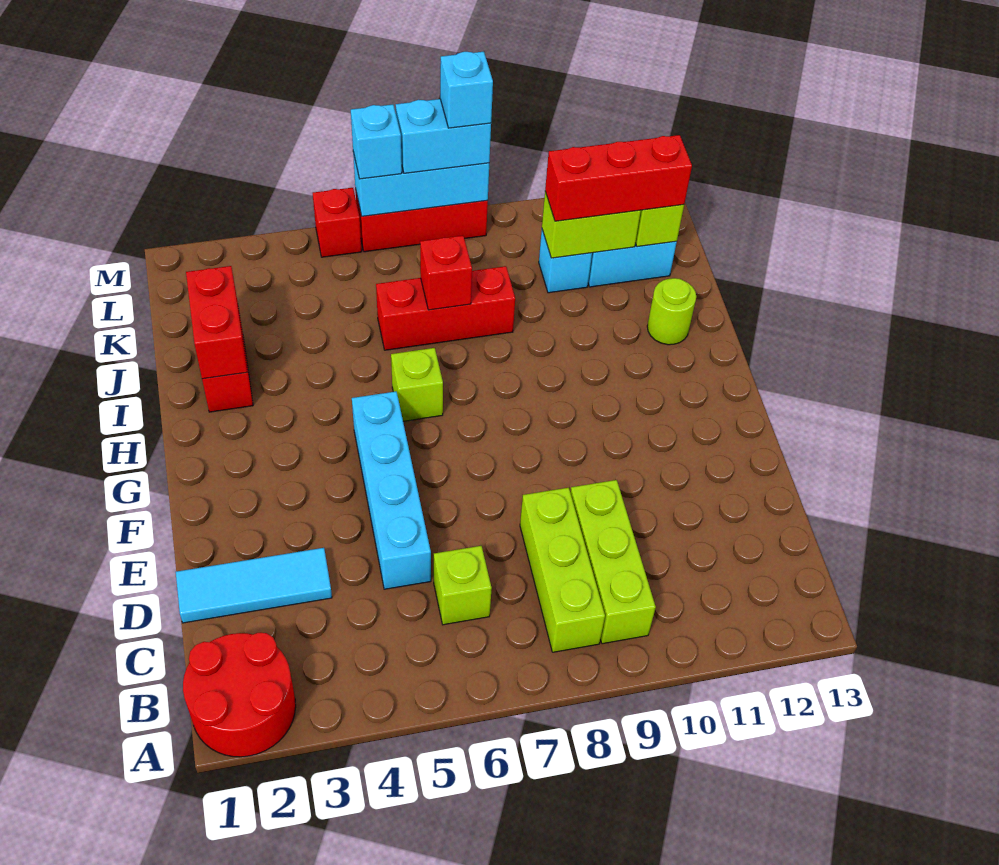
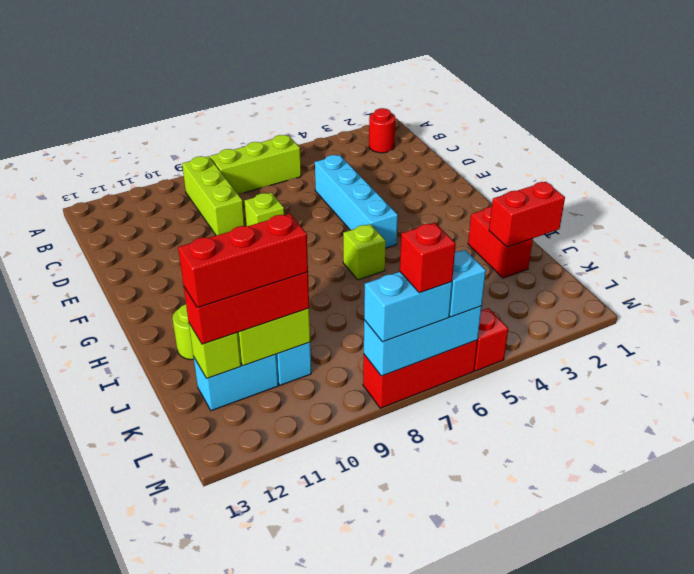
red round brick A1:B2 level 1 -> red round brick B2 level 1
lime brick B8:D8 level 1 -> lime brick B6:B8 level 1
lime brick C6 level 1 -> lime brick E8 level 1
cyan tile D1:D3 level 1 -> none
red brick I2:J2 level 2 -> red brick J1:J2 level 2
red brick J6:J8 level 1 -> red brick K10:K12 level 4
red brick J7 level 2 -> red brick M7 level 4
cyan brick M8 level 4 -> none

